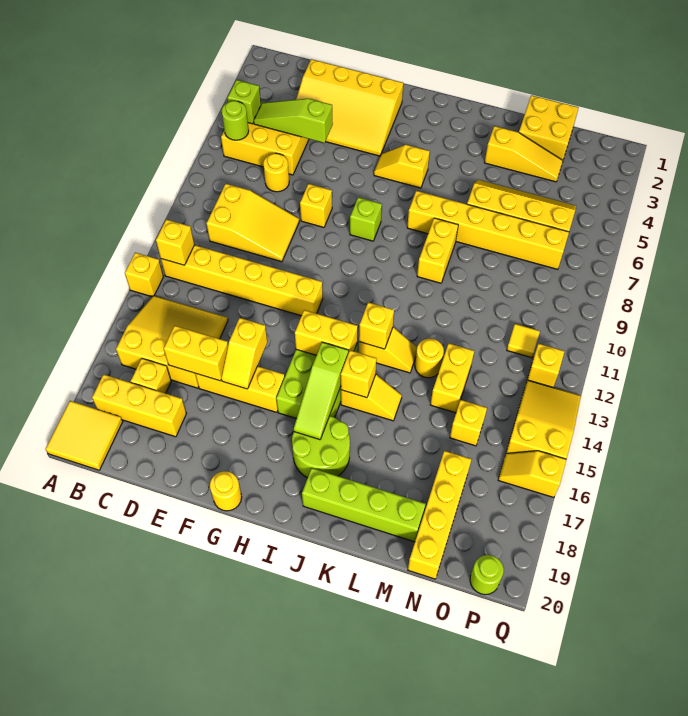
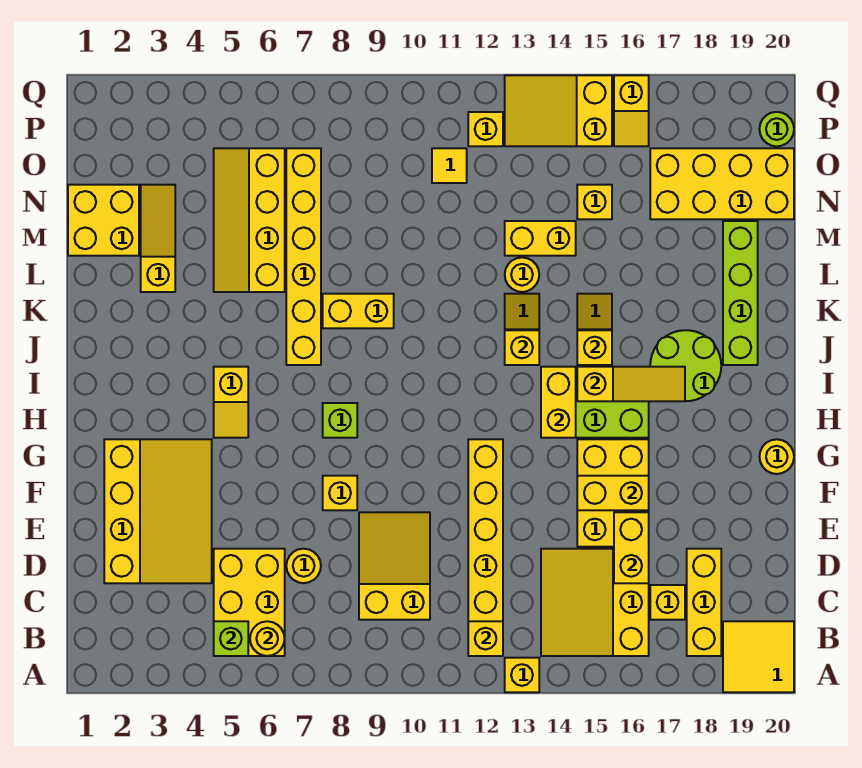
lime round brick B6 level 2 -> yellow round brick B6 level 2
lime slope C5:E5 level 2 top E -> none
yellow brick E16:G16 level 1 -> yellow brick E15:G16 level 1
yellow slope F15:F16 level 2 top 15 -> yellow brick F15:F16 level 2
lime slope I15:I17 level 2 top 15 -> yellow slope I15:I17 level 2 top 15
yellow brick N17:N20 level 1 -> yellow brick N17:O20 level 1

